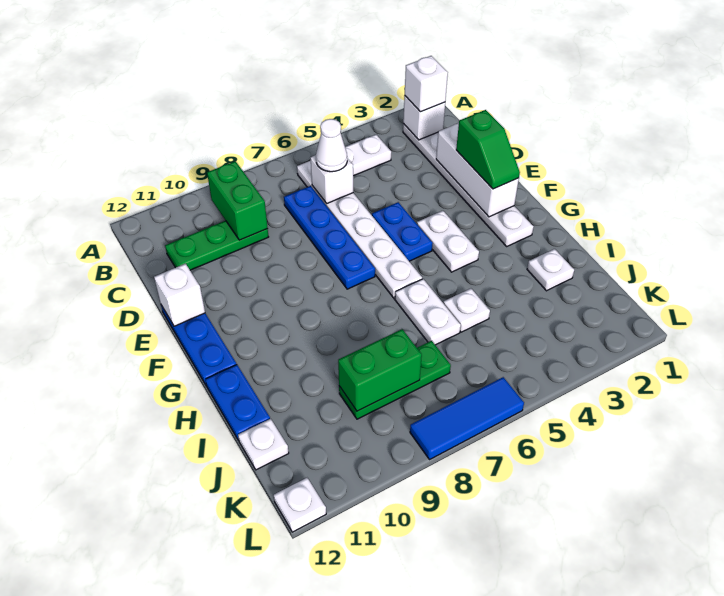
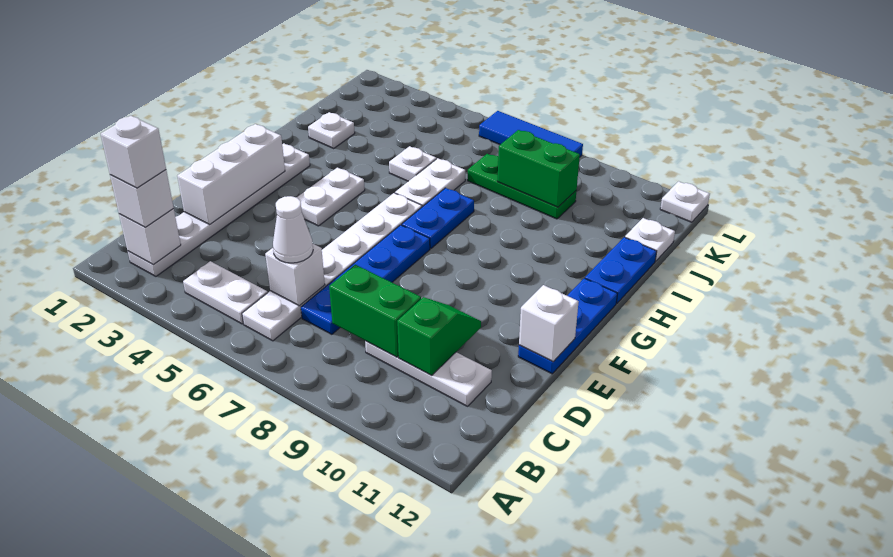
none -> white brick B2 level 4
green brick B9:C9 level 2 -> green brick C8:C9 level 2
green plate C9:C11 level 1 -> white plate C9:C11 level 1
green slope E2:F2 level 3 top E -> green slope C10:D10 level 2 top C
blue plate E5:F5 level 1 -> blue plate G7:H7 level 1

